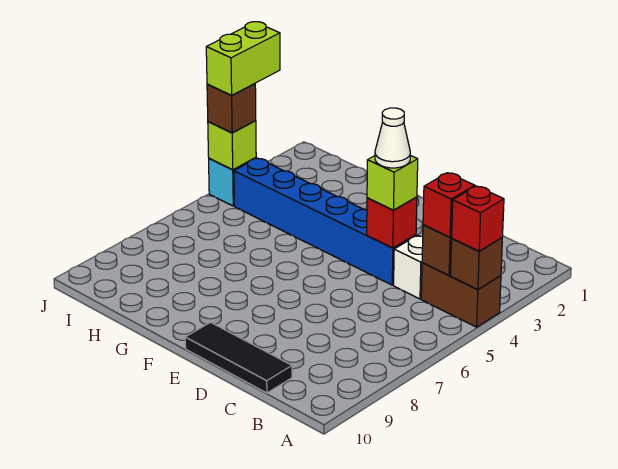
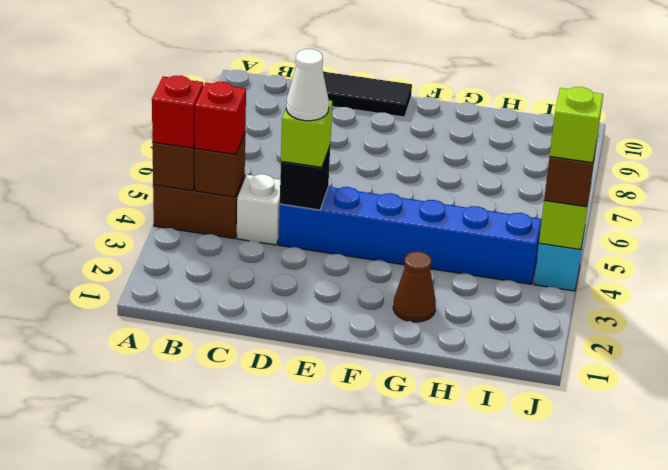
red brick D4 level 2 -> black brick D4 level 2
none -> brown cone G2 level 1
lime brick J3:J4 level 4 -> lime brick J4 level 4

